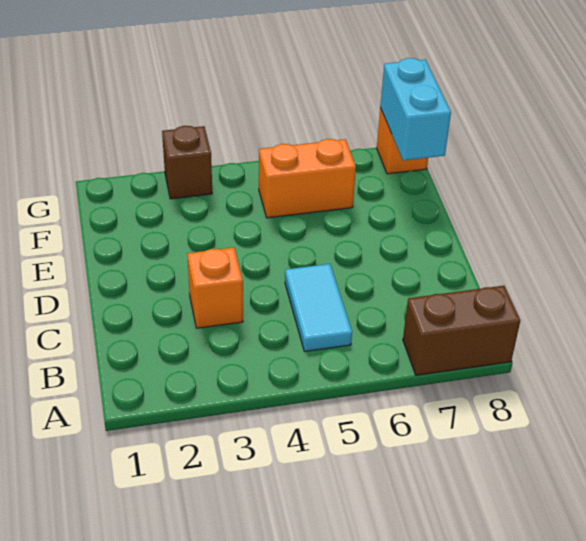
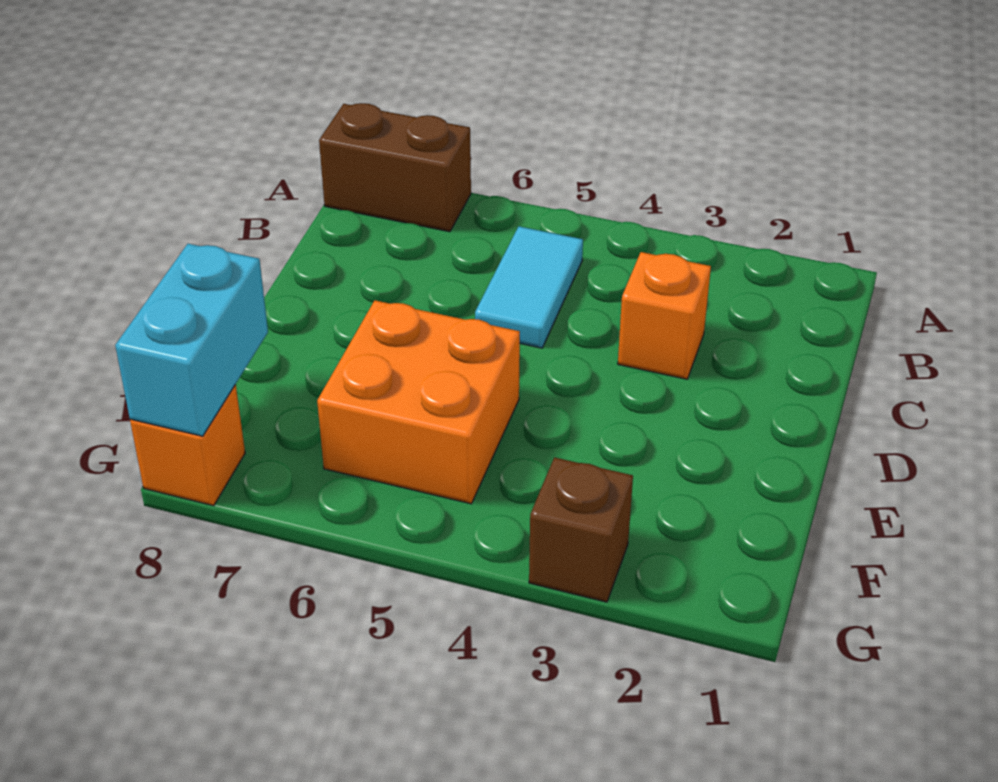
orange brick F5:F6 level 1 -> orange brick E5:F6 level 1

